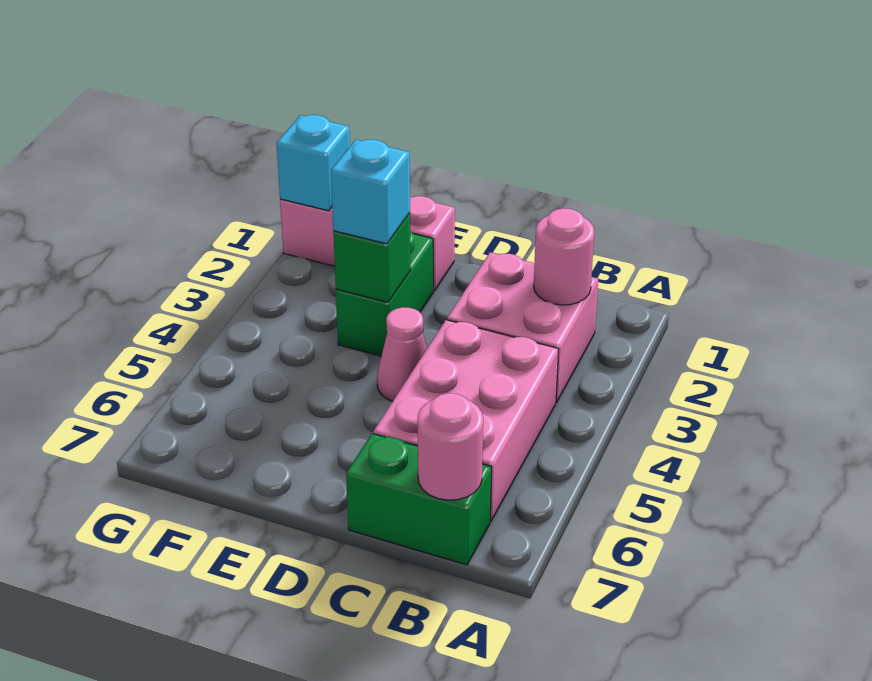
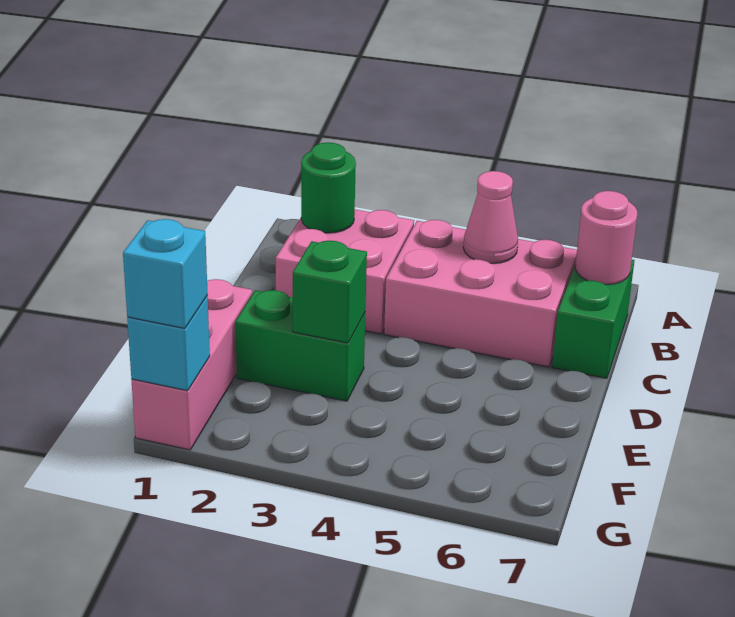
pink round brick B2 level 2 -> green round brick B2 level 2
pink cone D4 level 1 -> pink cone B5 level 2
cyan brick E3 level 3 -> cyan brick G1 level 3

